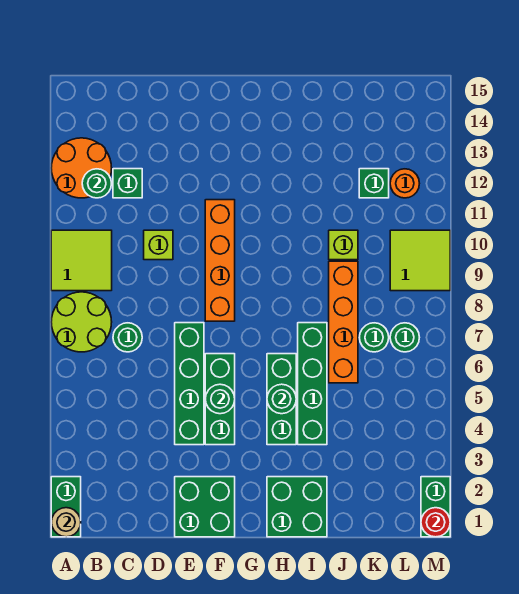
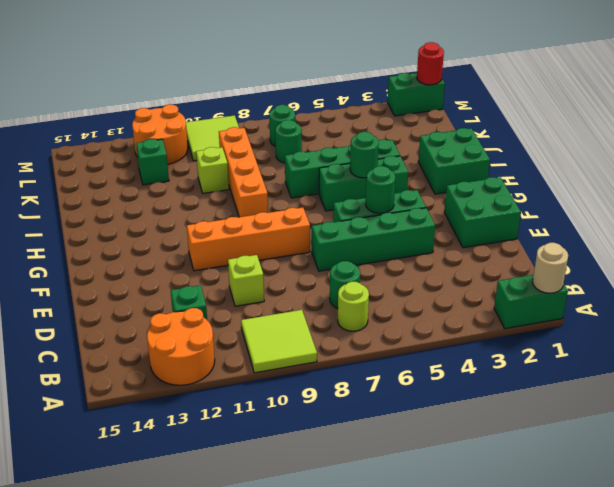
lime round brick A7:B8 level 1 -> lime round brick B7 level 1
green round brick B12 level 2 -> none
orange brick J6:J9 level 1 -> orange brick H9:K9 level 1
orange round brick L12 level 1 -> orange round brick L11:M12 level 1

